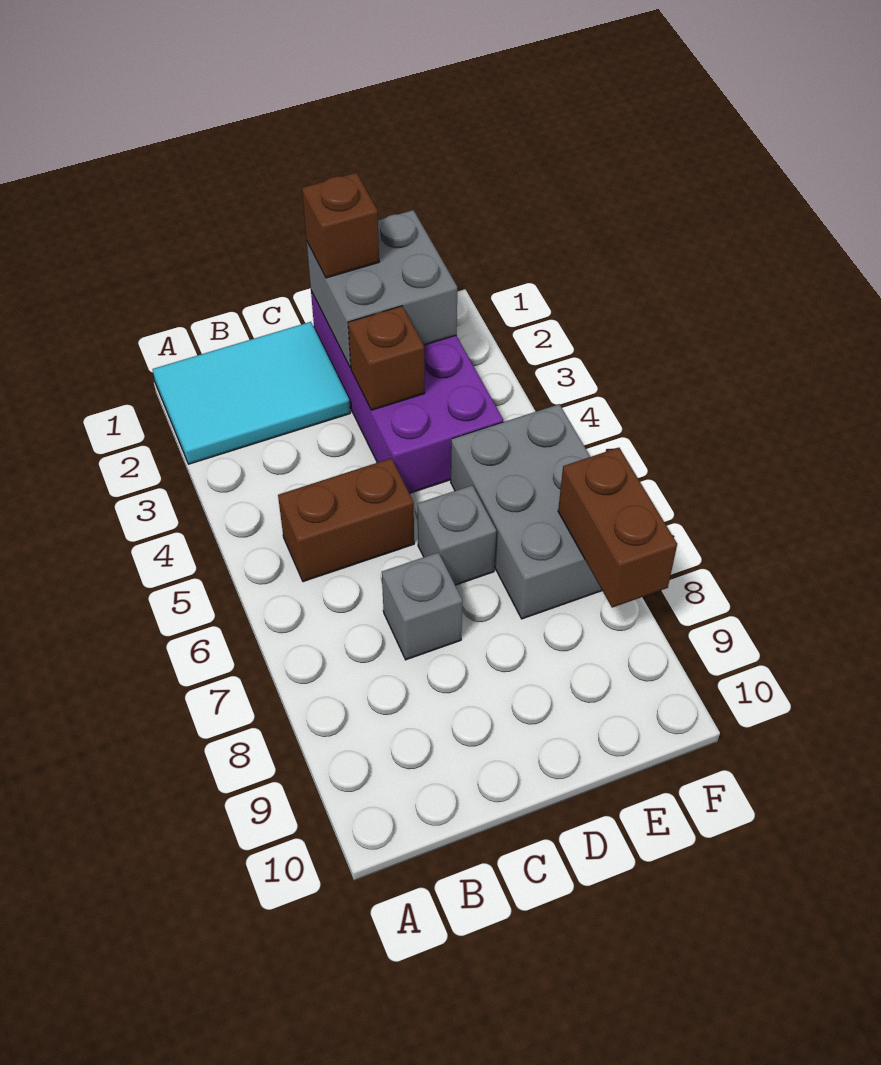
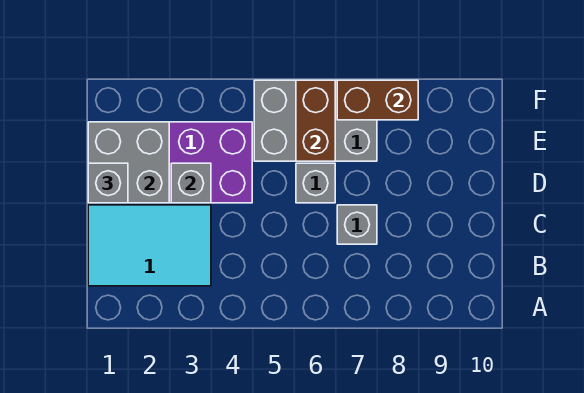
cyan tile A1:C2 level 1 -> cyan tile B1:C3 level 1
brown brick B5:C5 level 1 -> brown brick E6:F6 level 2
brown brick D1 level 3 -> grey brick D1 level 3
brown brick D3 level 2 -> grey brick D3 level 2

